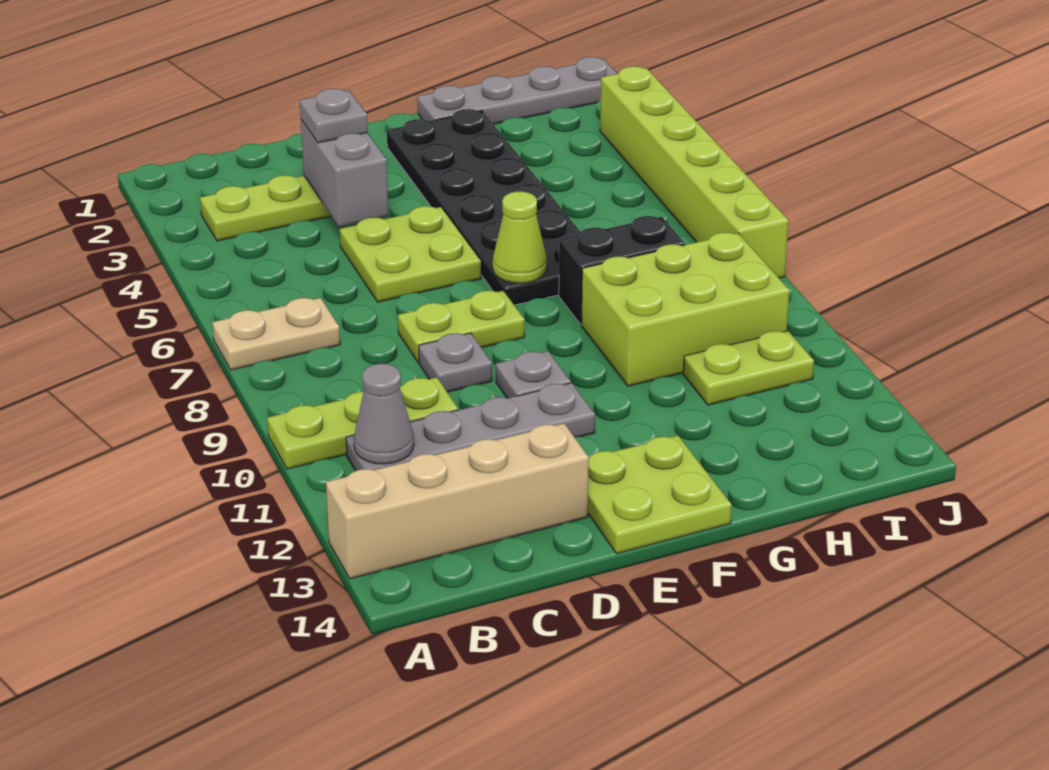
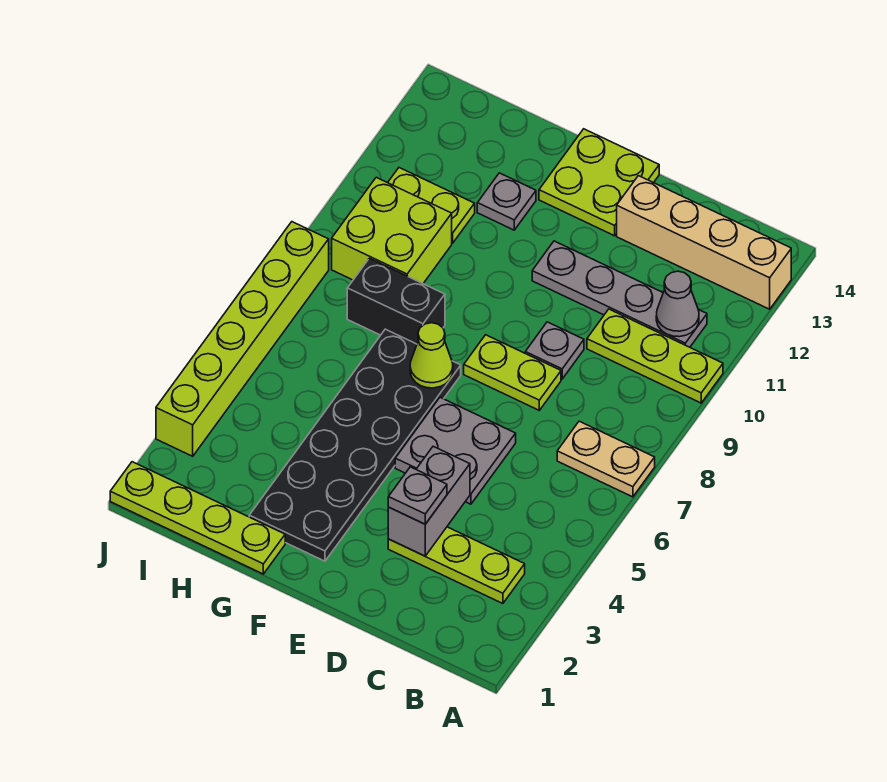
lime plate D5:E6 level 1 -> grey plate D5:E6 level 1
grey plate E10 level 1 -> grey plate G12 level 1
grey plate G1:J1 level 1 -> lime plate G1:J1 level 1
lime brick G9:I10 level 1 -> lime brick H9:I10 level 1

